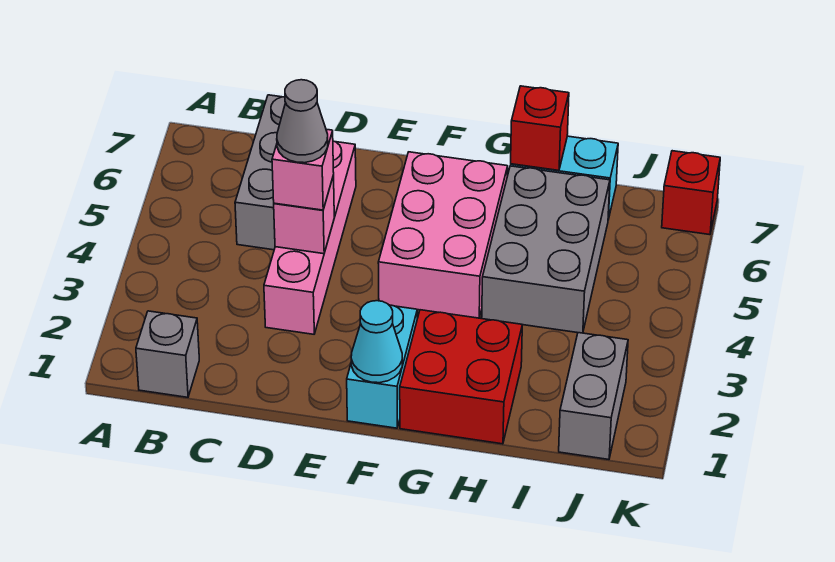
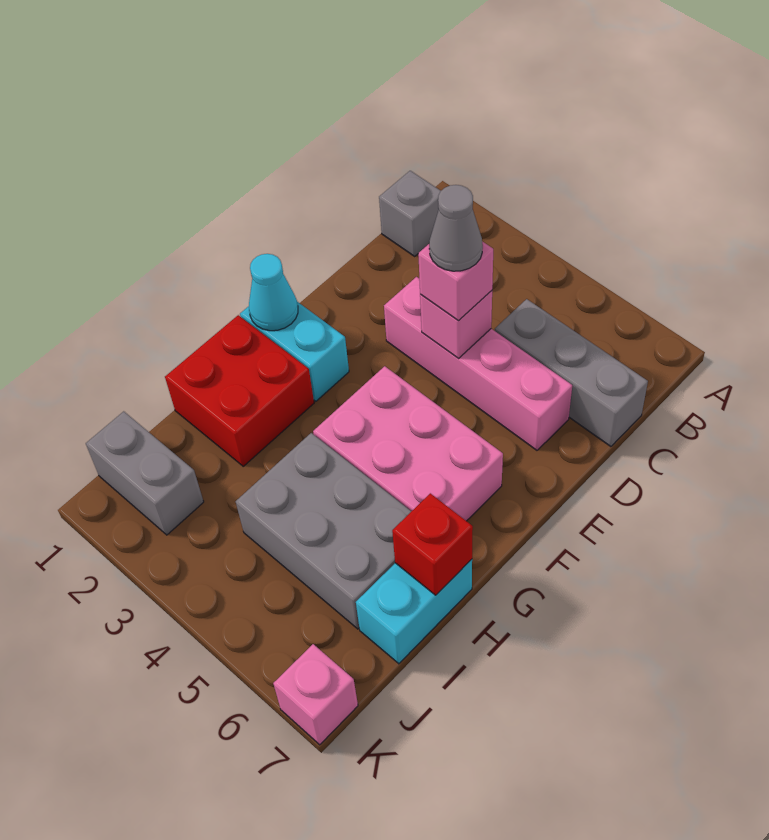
red brick K7 level 1 -> pink brick K7 level 1

